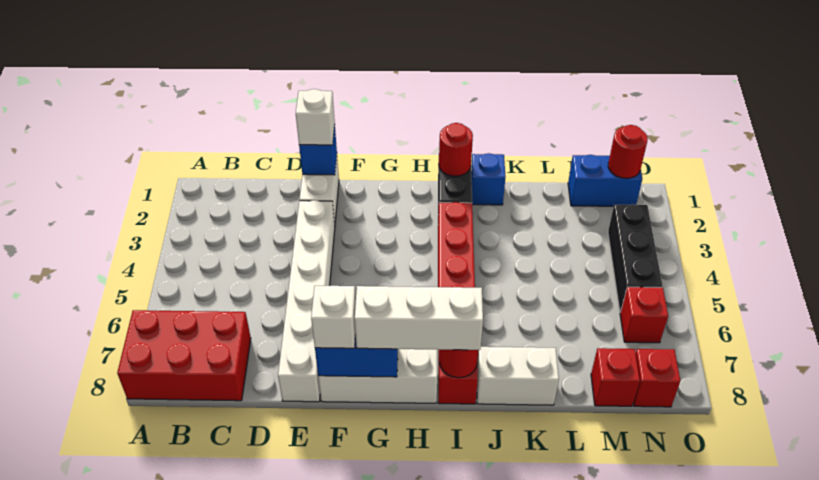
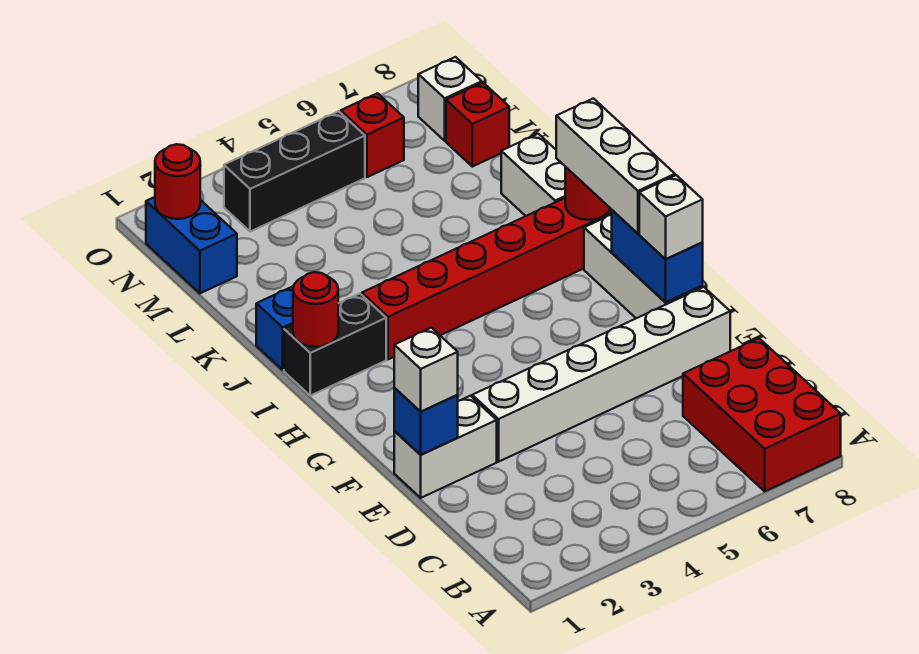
red brick N8 level 1 -> white brick N8 level 1

